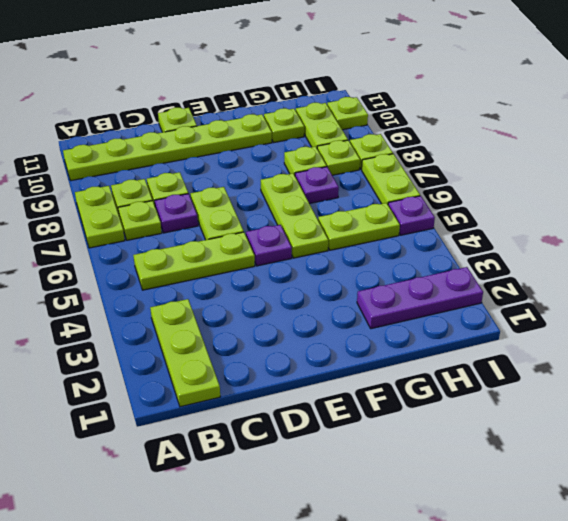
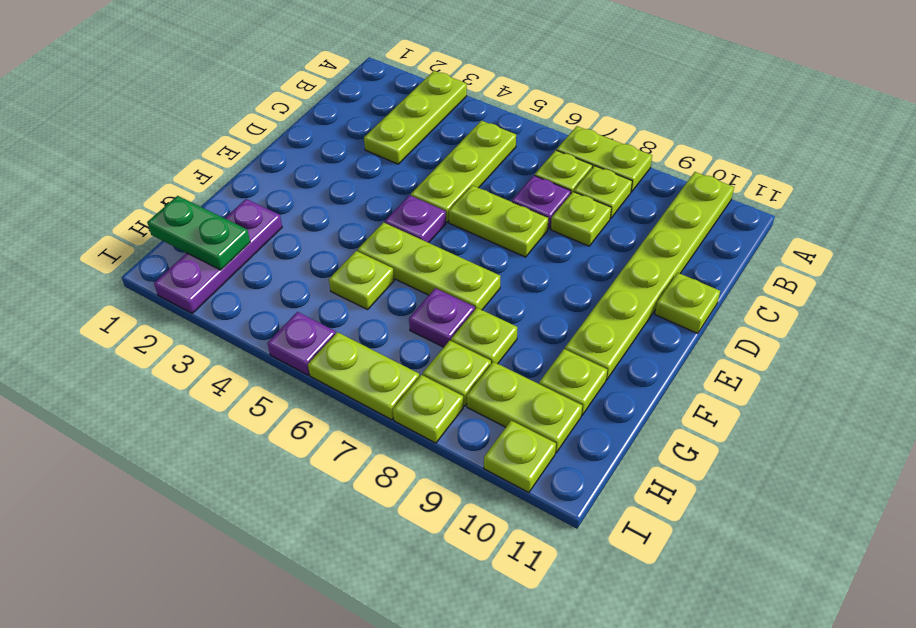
lime plate B1:B3 level 1 -> lime plate A3:C3 level 1
lime plate G5:H5 level 1 -> lime plate G5 level 1
none -> green plate H1:H2 level 2

